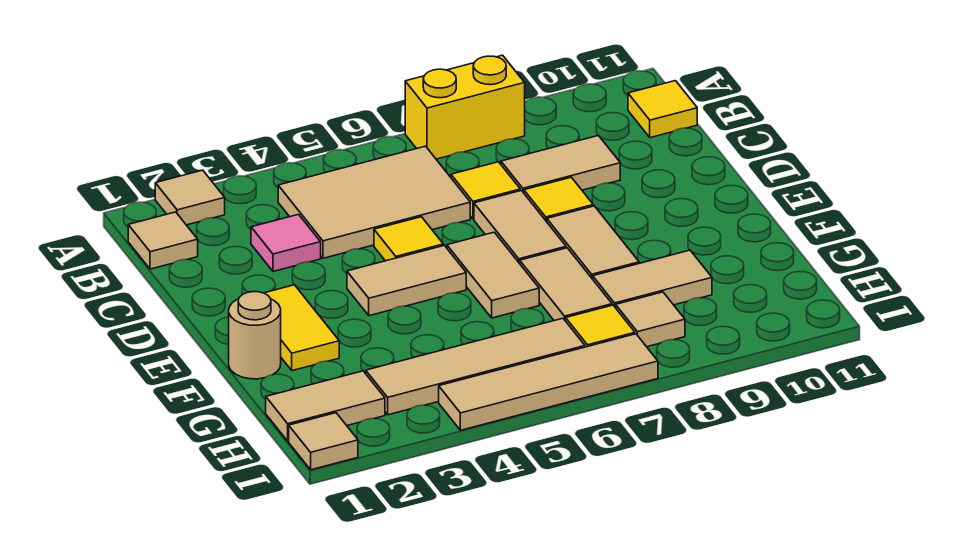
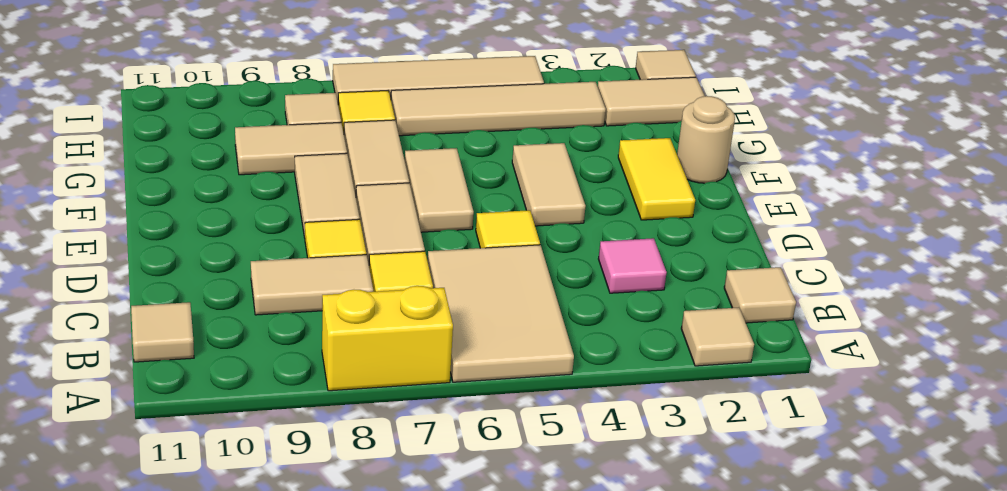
tan tile B4:C6 level 1 -> tan tile A5:C6 level 1
yellow tile B11 level 1 -> tan tile B11 level 1
tan tile E4:E5 level 1 -> tan tile E4:F4 level 1

